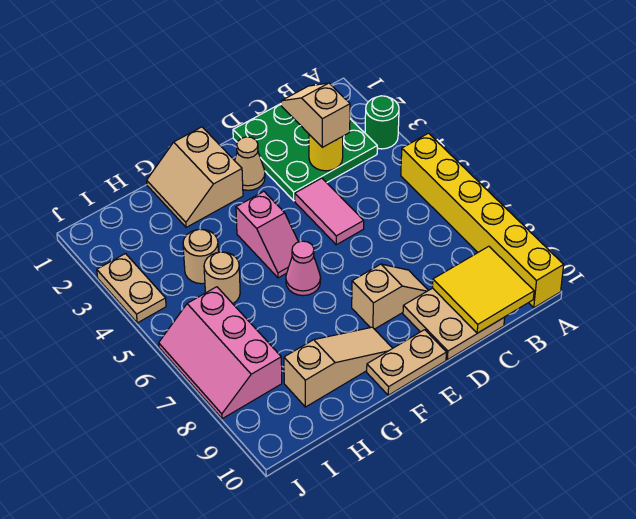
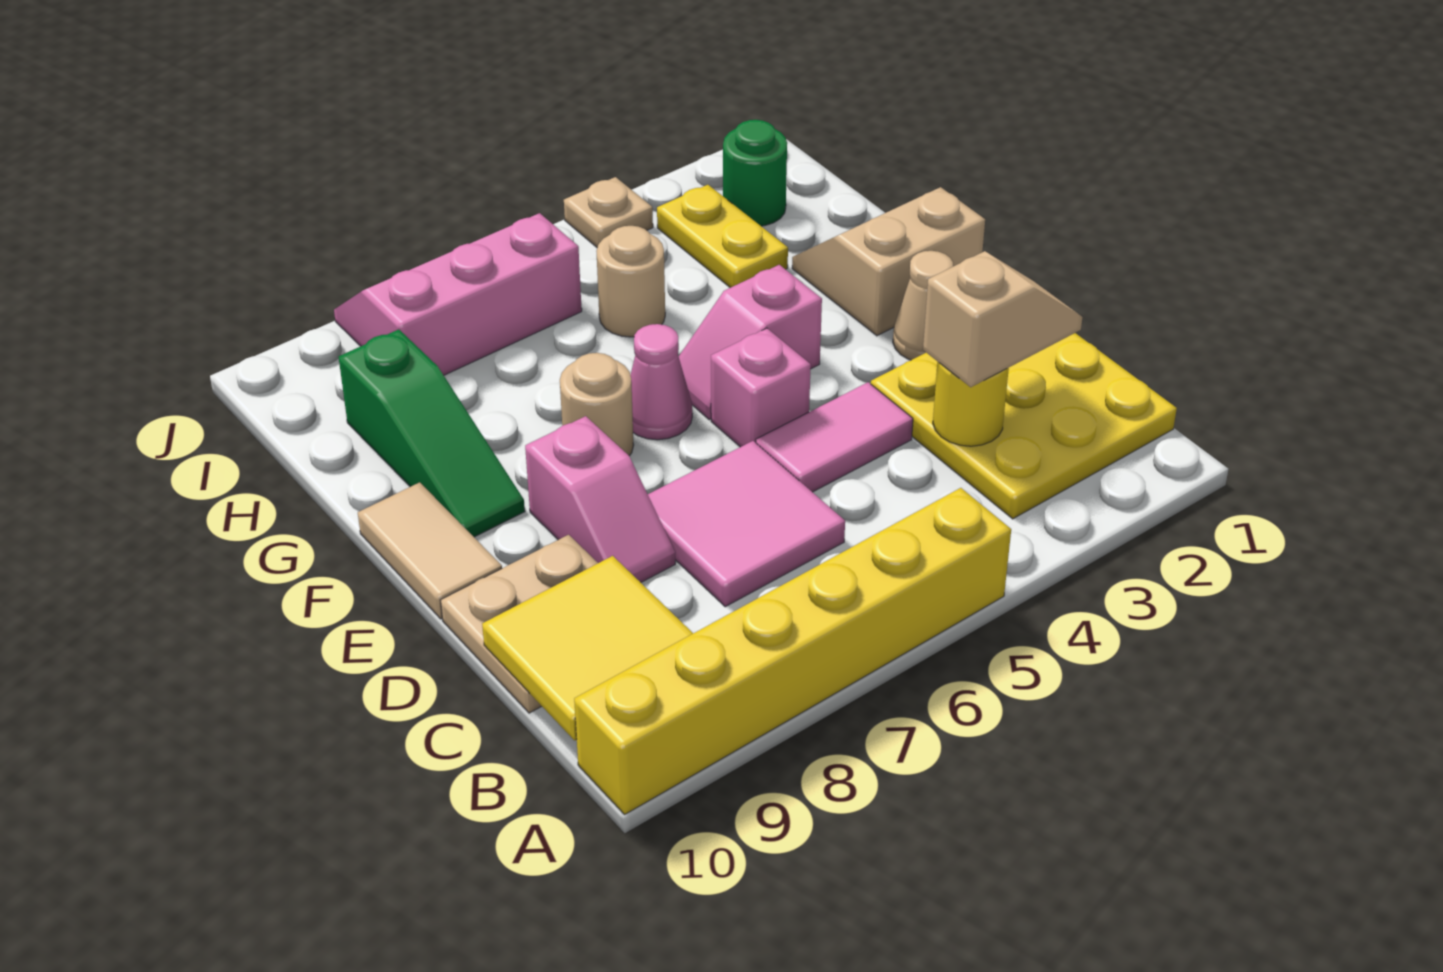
green round brick A3 level 1 -> green round brick I2 level 1
green plate B1:D3 level 1 -> yellow plate B1:D3 level 1
none -> pink tile C6:D7 level 1
tan slope D8:E8 level 1 top E -> pink slope D8:E8 level 1 top E
none -> pink brick E5 level 1
tan plate E10:F10 level 1 -> tan tile E10:F10 level 1
tan slope F9:H9 level 1 top H -> green slope F9:H9 level 1 top H
none -> yellow plate H3:I3 level 1
tan round brick H4 level 1 -> tan round brick F7 level 1
tan plate J3:J4 level 1 -> tan plate J4 level 1

